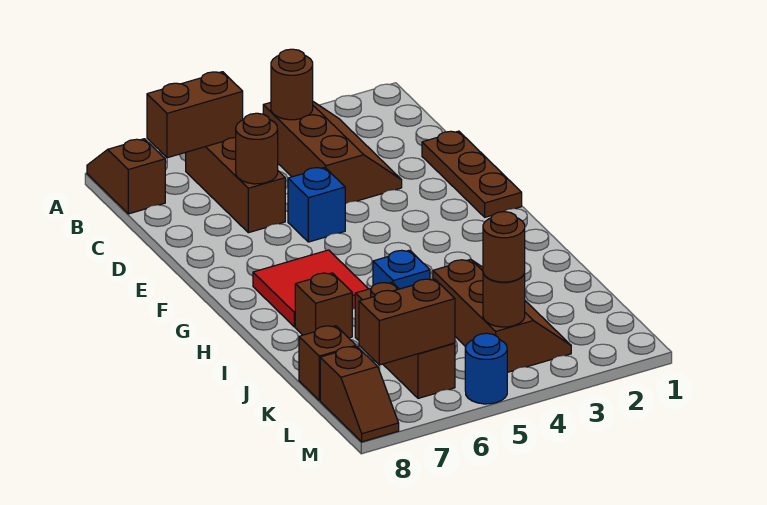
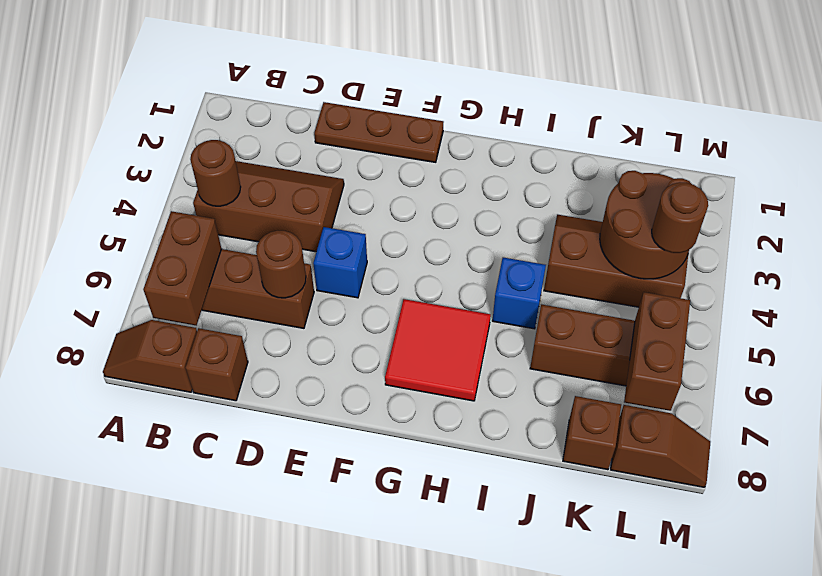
brown brick I7 level 1 -> brown brick C8 level 1
brown round brick L4 level 2 -> brown round brick K3:L4 level 2
blue round brick M5 level 1 -> none

